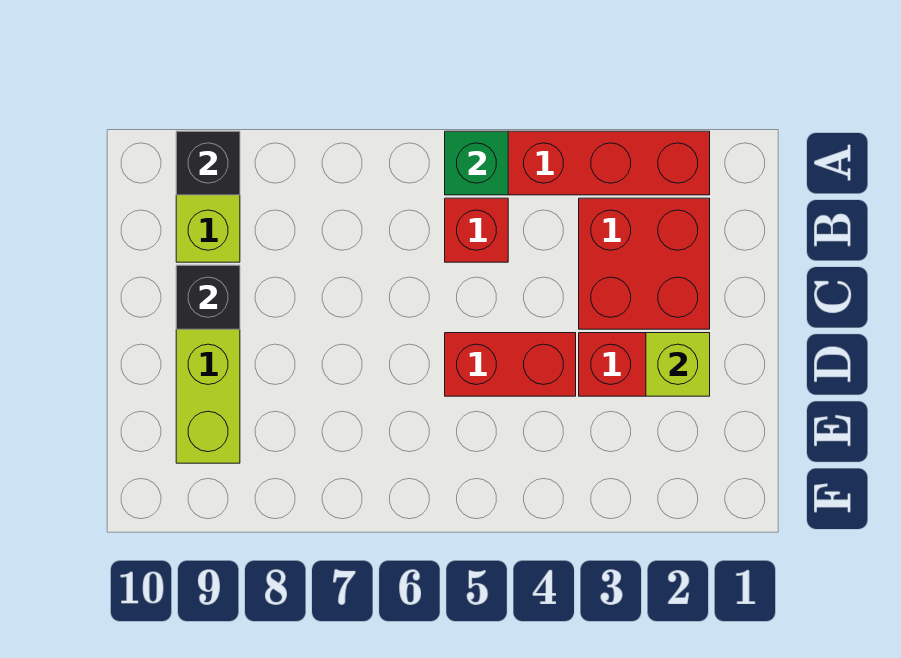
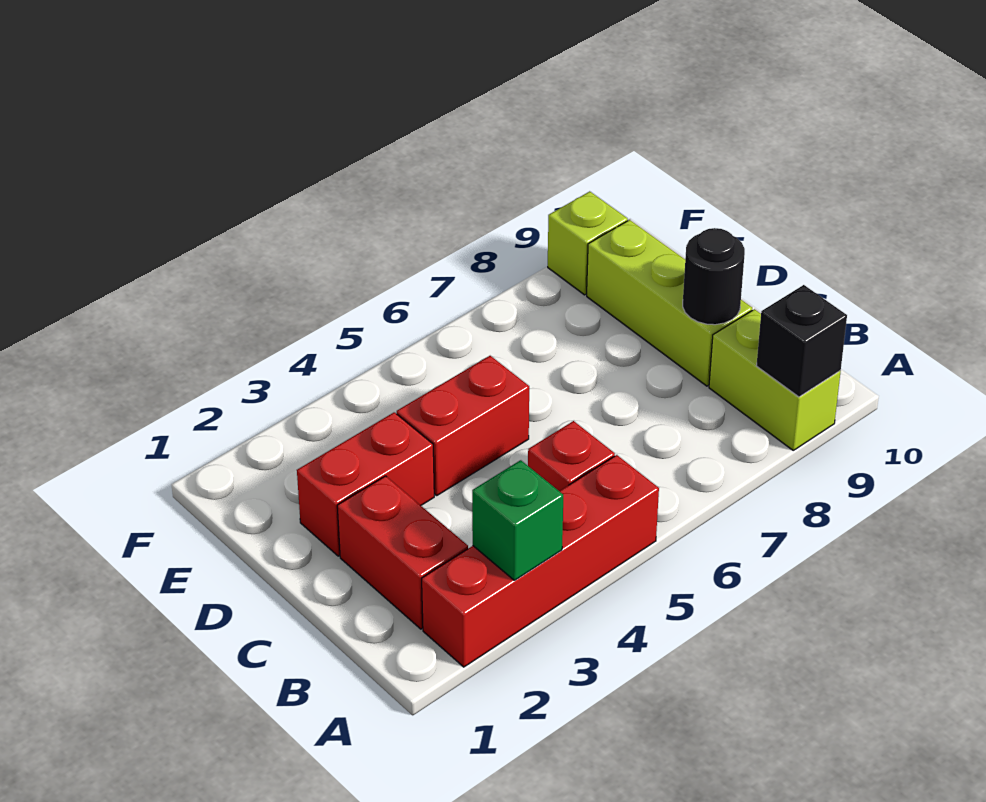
green brick A5 level 2 -> green brick A3 level 2
red brick B2:C3 level 1 -> red brick B2:C2 level 1
black brick C9 level 2 -> black round brick C9 level 2
lime brick D2 level 2 -> lime brick F9 level 1

